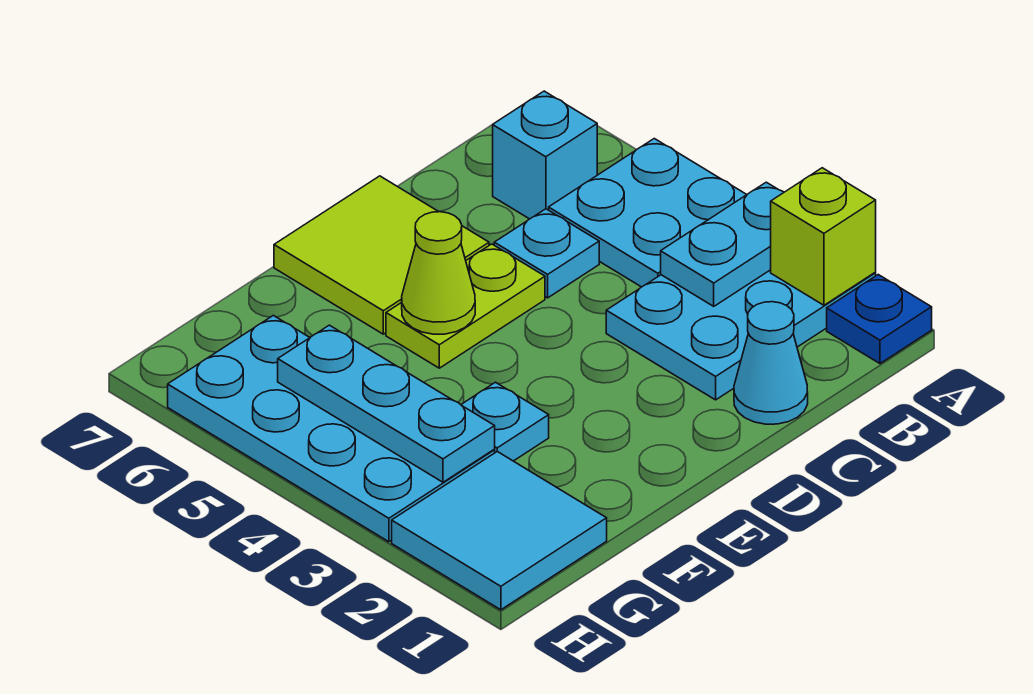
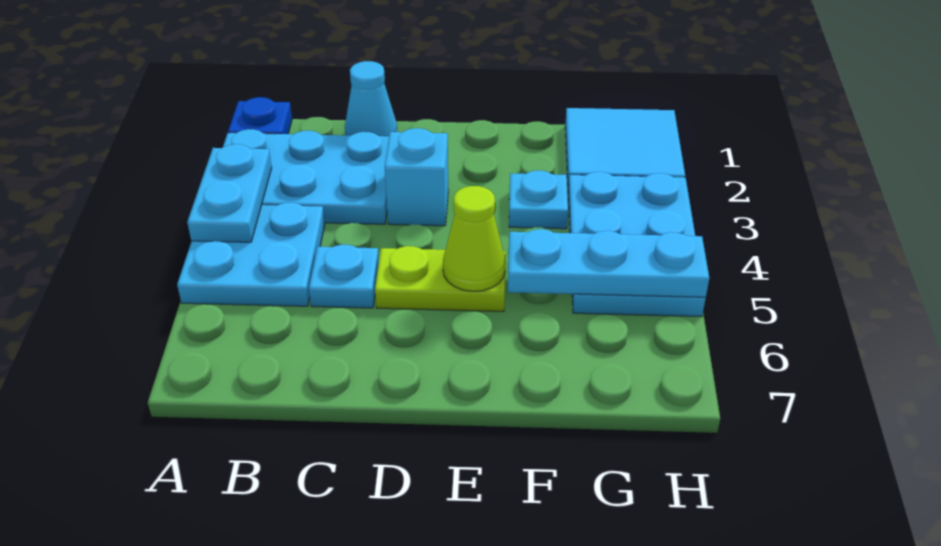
lime brick A2 level 2 -> none
cyan plate A3:B3 level 2 -> cyan plate A3:A4 level 2
cyan brick B6 level 1 -> cyan brick D3 level 1
lime tile D6:E7 level 1 -> none
cyan plate G3:H6 level 1 -> cyan plate G3:H5 level 1
cyan plate G3:G5 level 2 -> cyan plate F5:H5 level 2

